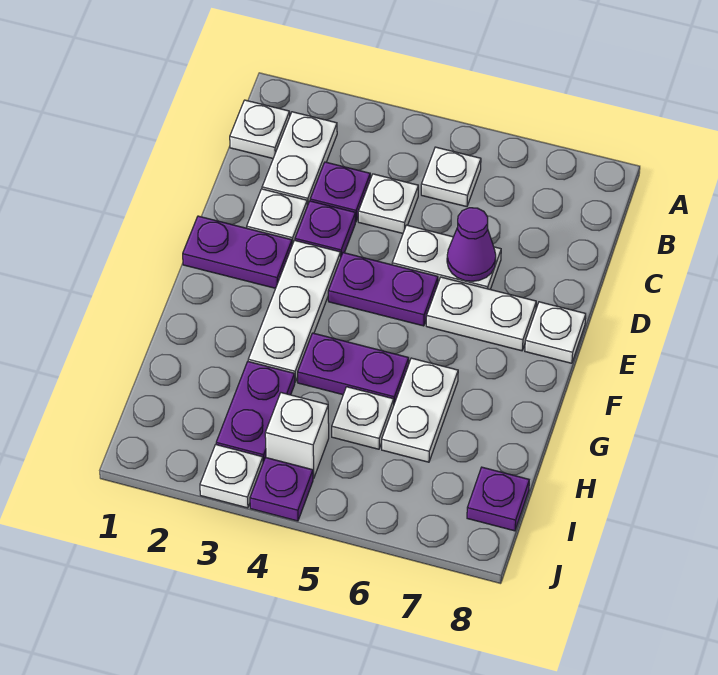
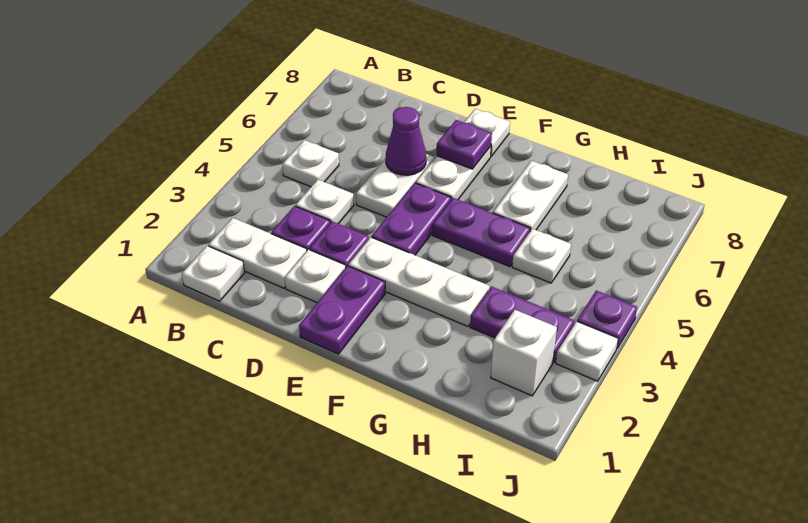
purple plate G4:G5 level 1 -> purple plate F5:G5 level 1
white plate G6:H6 level 1 -> white plate G6:G7 level 1
white brick I4 level 1 -> white brick I2 level 1
purple plate I8 level 1 -> purple plate E7 level 2

